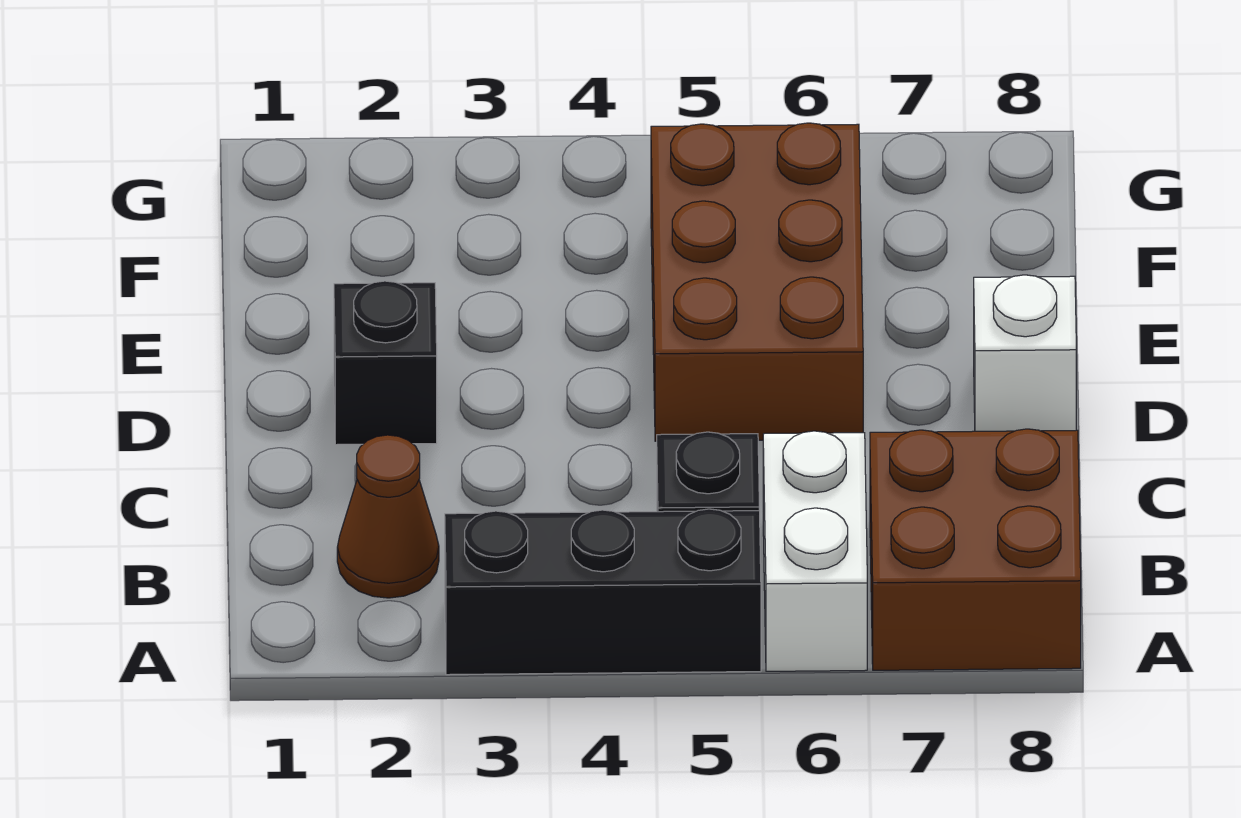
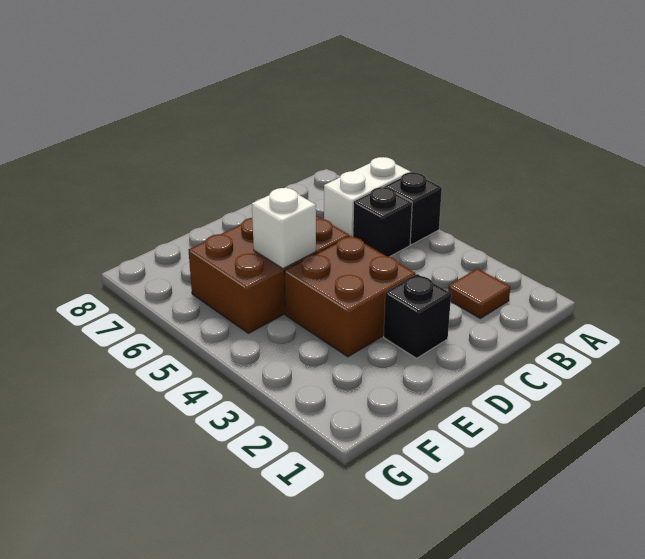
black brick A3:A5 level 1 -> black brick A5 level 1
brown brick A7:B8 level 1 -> brown brick D3:E4 level 1
brown cone B2 level 1 -> brown tile B2 level 1
white brick D8 level 1 -> white brick E5 level 2

